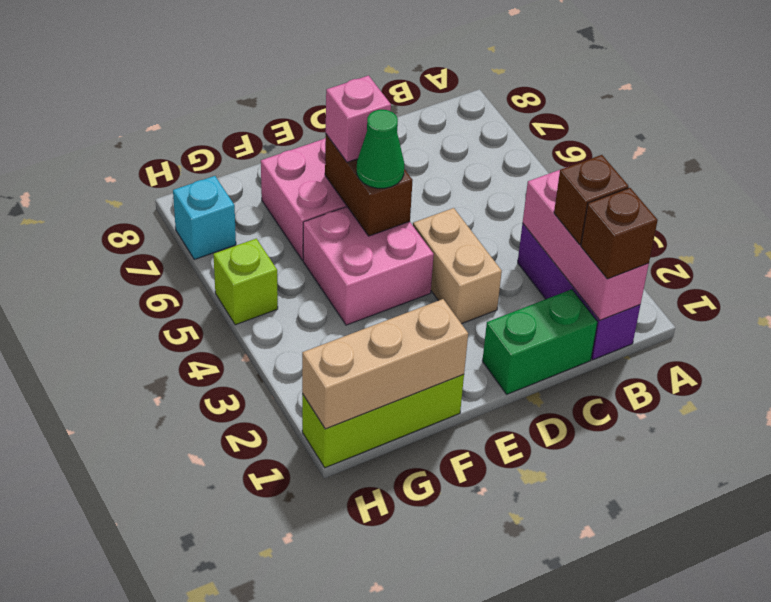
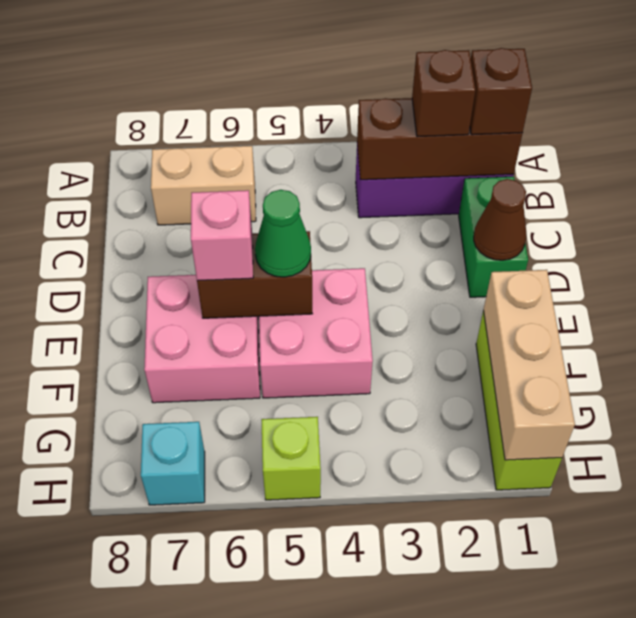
pink brick B1:B3 level 2 -> brown brick B1:B3 level 2
none -> brown cone D1 level 2
tan brick D3:D4 level 1 -> tan brick B6:B7 level 1

